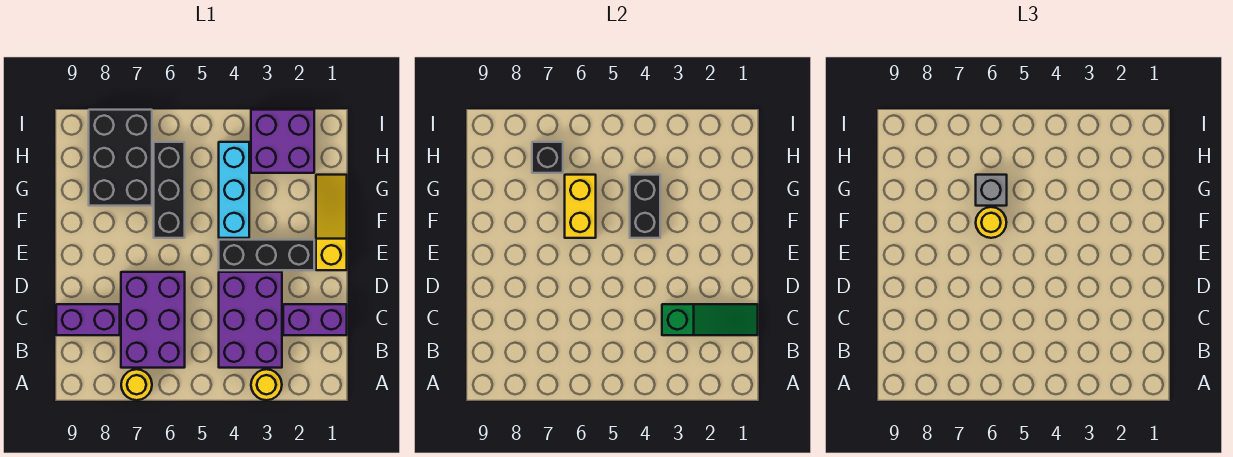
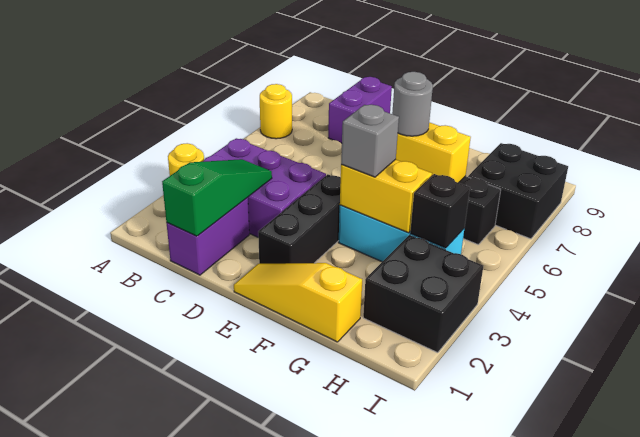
purple brick B6:D7 level 1 -> none
green slope C1:C3 level 2 top 3 -> green slope C1:C3 level 2 top 1
yellow slope E1:G1 level 1 top E -> yellow slope E1:G1 level 1 top G
black brick F4:G4 level 2 -> yellow brick F4:G4 level 2
yellow round brick F6 level 3 -> grey round brick F6 level 3
grey brick G6 level 3 -> grey brick F4 level 3
black brick G7:I8 level 1 -> black brick H7:I8 level 1
purple brick H2:I3 level 1 -> black brick H2:I3 level 1
black brick H7 level 2 -> black brick H4 level 2

